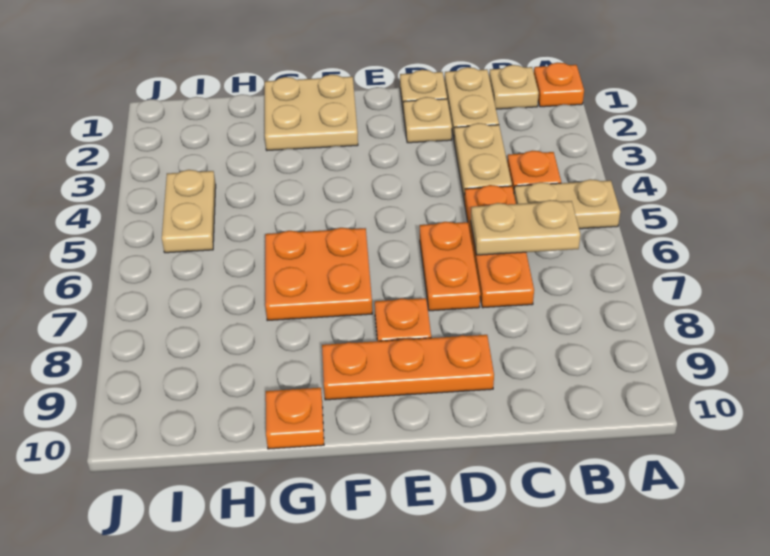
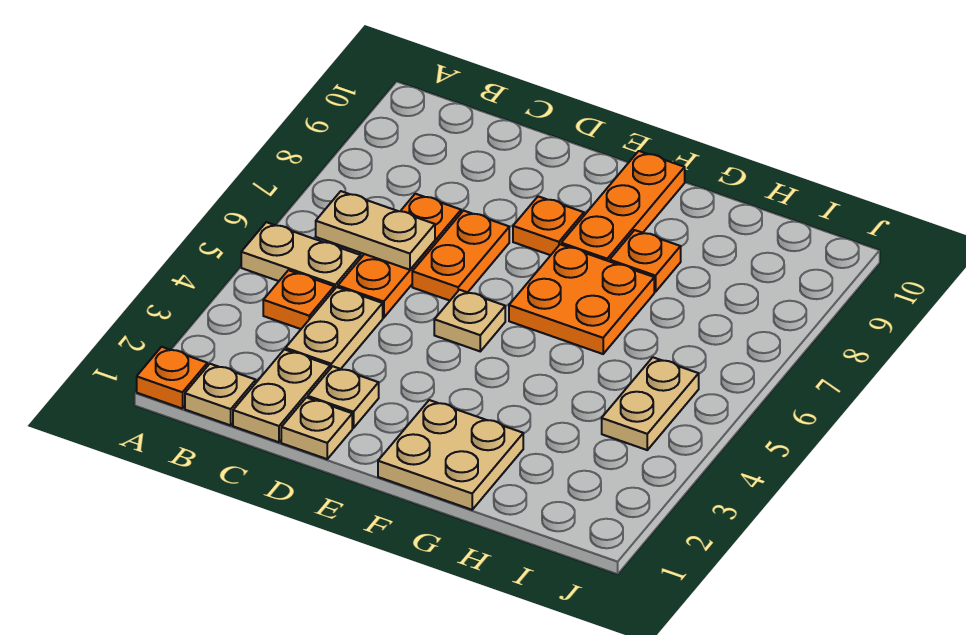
orange plate D9:F9 level 1 -> orange plate F8:F10 level 1
none -> tan plate E5 level 1
orange plate G10 level 1 -> orange plate G8 level 1

